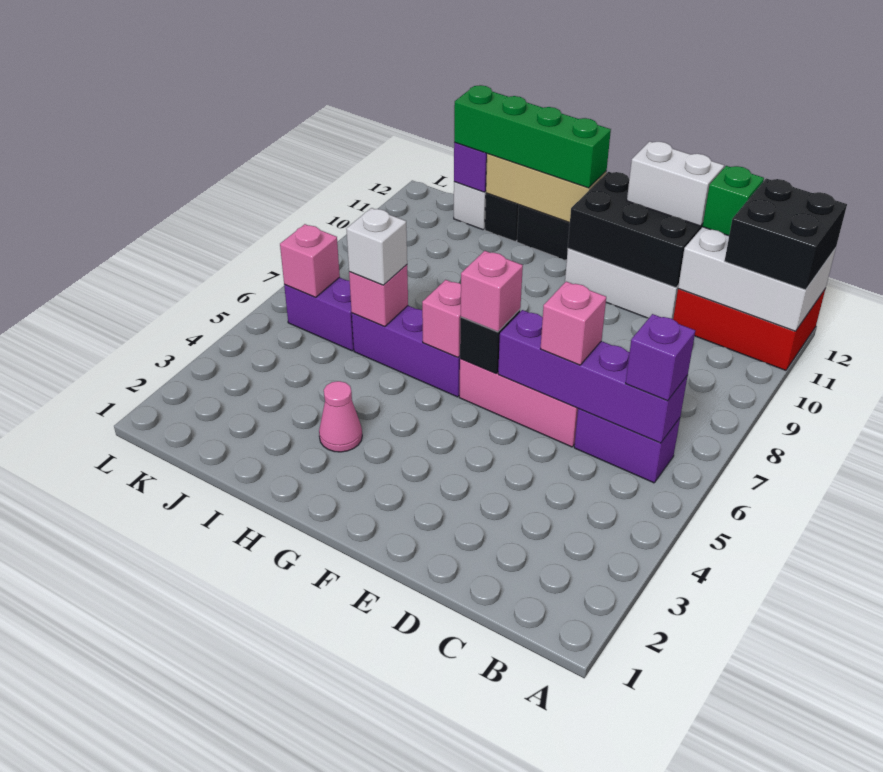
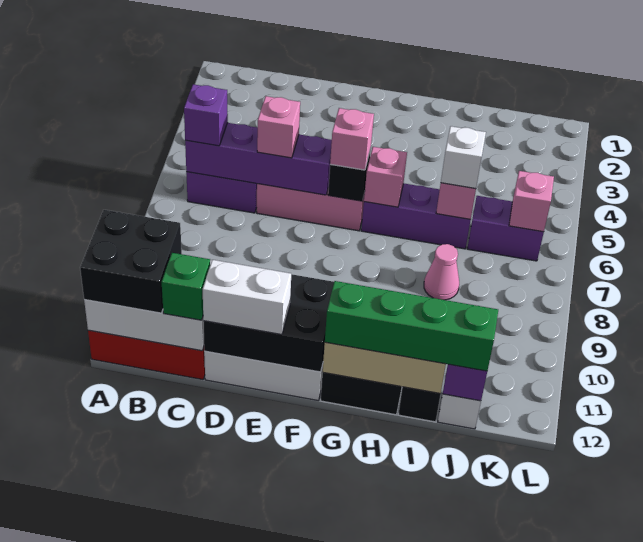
pink cone H3 level 1 -> pink cone I8 level 1

